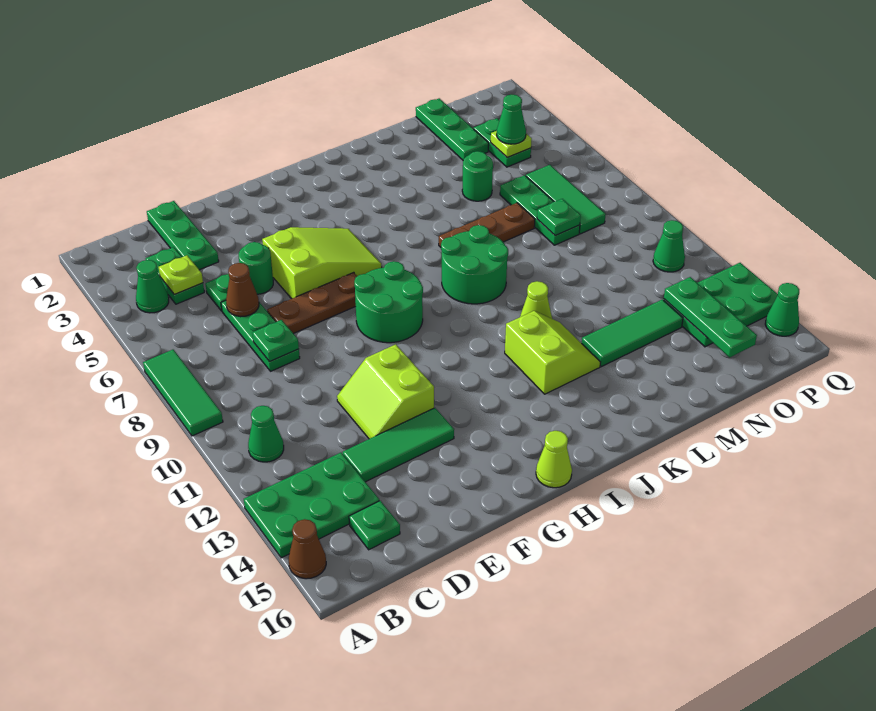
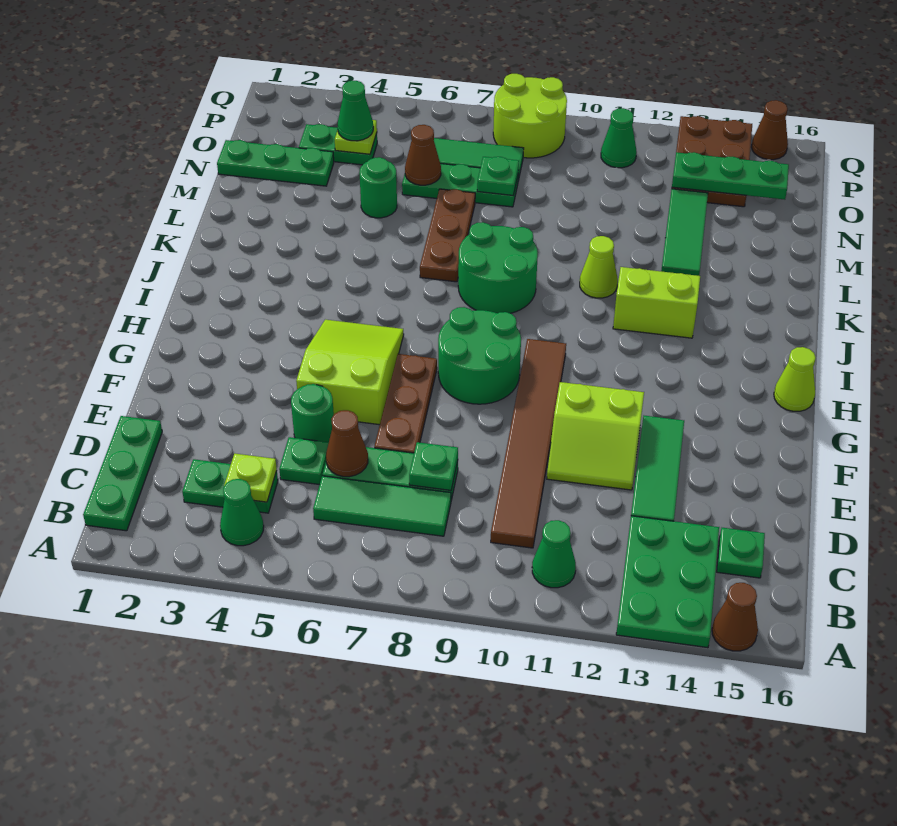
green tile A7:A9 level 1 -> green tile C6:C8 level 1
none -> brown tile C10:H10 level 1
green plate D1:D3 level 1 -> green plate B1:D1 level 1
none -> brown cone N6 level 2
green plate O13:Q14 level 1 -> brown plate O13:Q14 level 1
none -> lime round brick P8:Q9 level 1
green cone Q15 level 1 -> brown cone Q15 level 1

